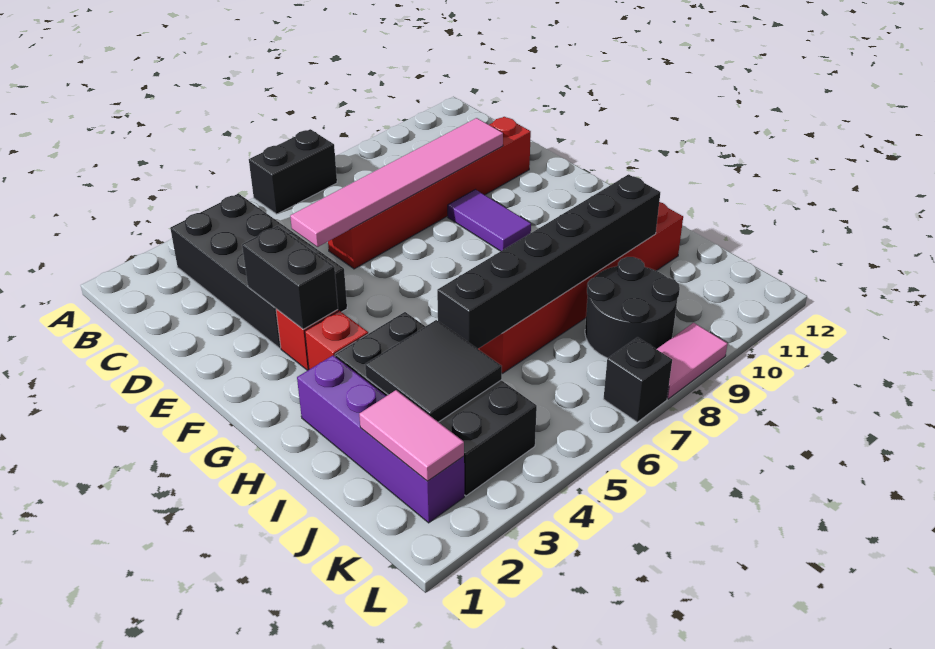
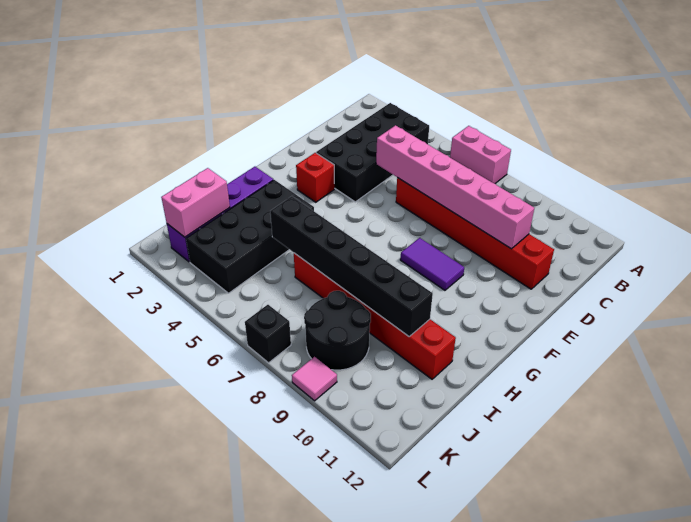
black brick A6:A7 level 1 -> pink brick A6:A7 level 1
pink tile D5:D10 level 2 -> pink brick D5:D10 level 2
black brick E3:F3 level 2 -> none
purple tile E9:F9 level 1 -> purple tile F8:F9 level 1
red brick G3 level 1 -> none
black tile I3:J4 level 2 -> none
pink tile J2:K2 level 2 -> pink brick J2:K2 level 2
pink tile L8:L9 level 1 -> pink tile L9 level 1

